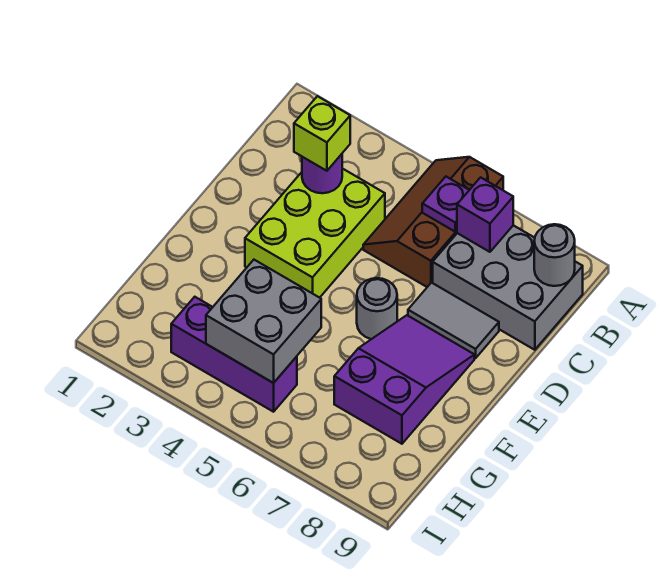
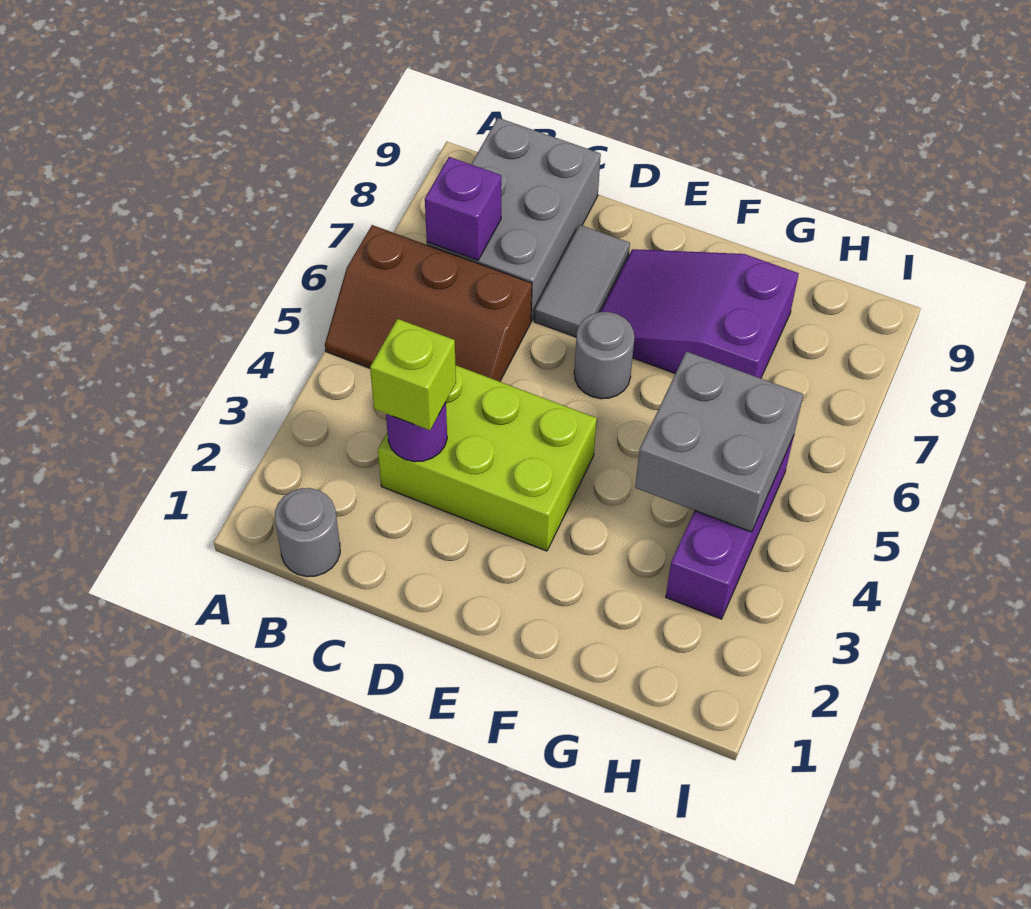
purple plate B6 level 2 -> none
grey round brick B9 level 2 -> grey round brick B1 level 1

